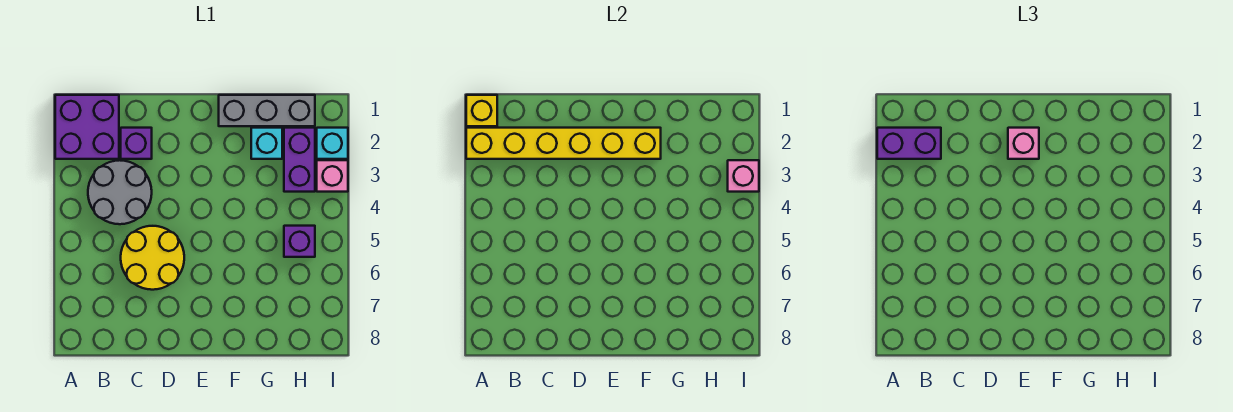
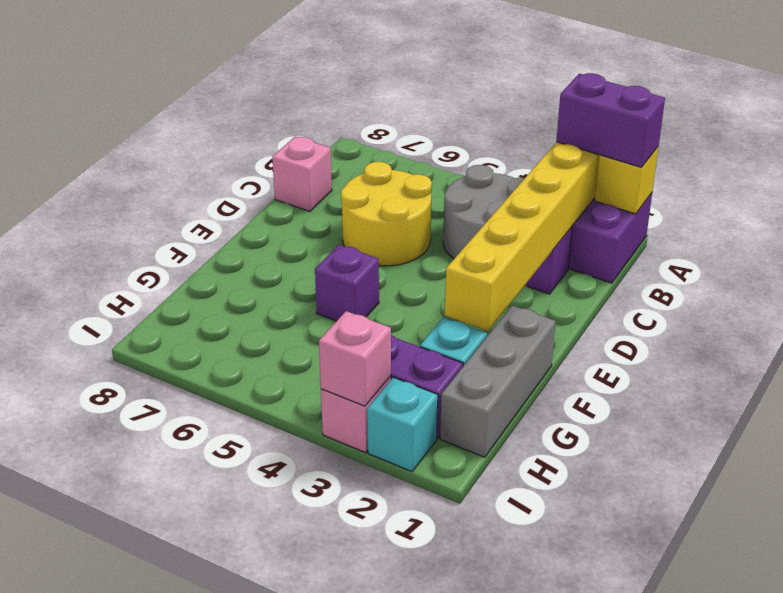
purple brick A2:B2 level 3 -> purple brick A1:A2 level 3
pink brick E2 level 3 -> pink brick C8 level 1
purple brick H5 level 1 -> purple brick F5 level 1

